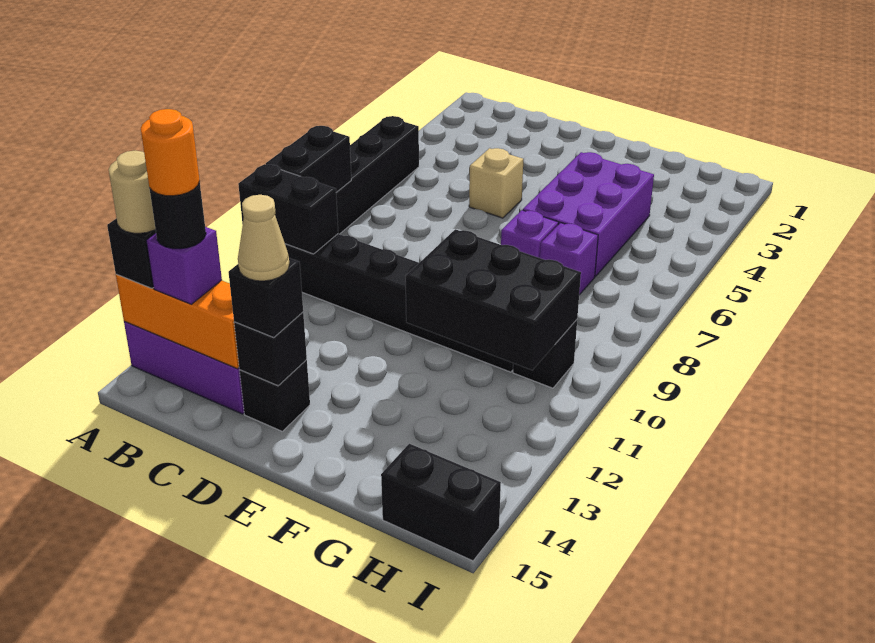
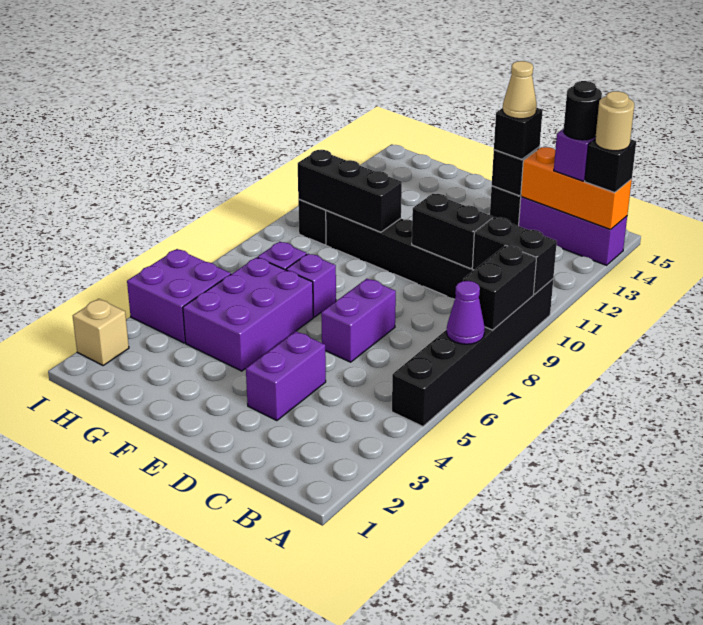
none -> purple cone A7 level 2
orange round brick B14 level 5 -> none
none -> purple brick D3:D4 level 1
tan brick D5 level 1 -> tan brick I2 level 1
none -> purple brick D6:D7 level 1
black brick F10:H11 level 2 -> black brick F10:H10 level 2
none -> purple brick H4:I5 level 1
black brick H15:I15 level 1 -> black brick C10:D10 level 2

